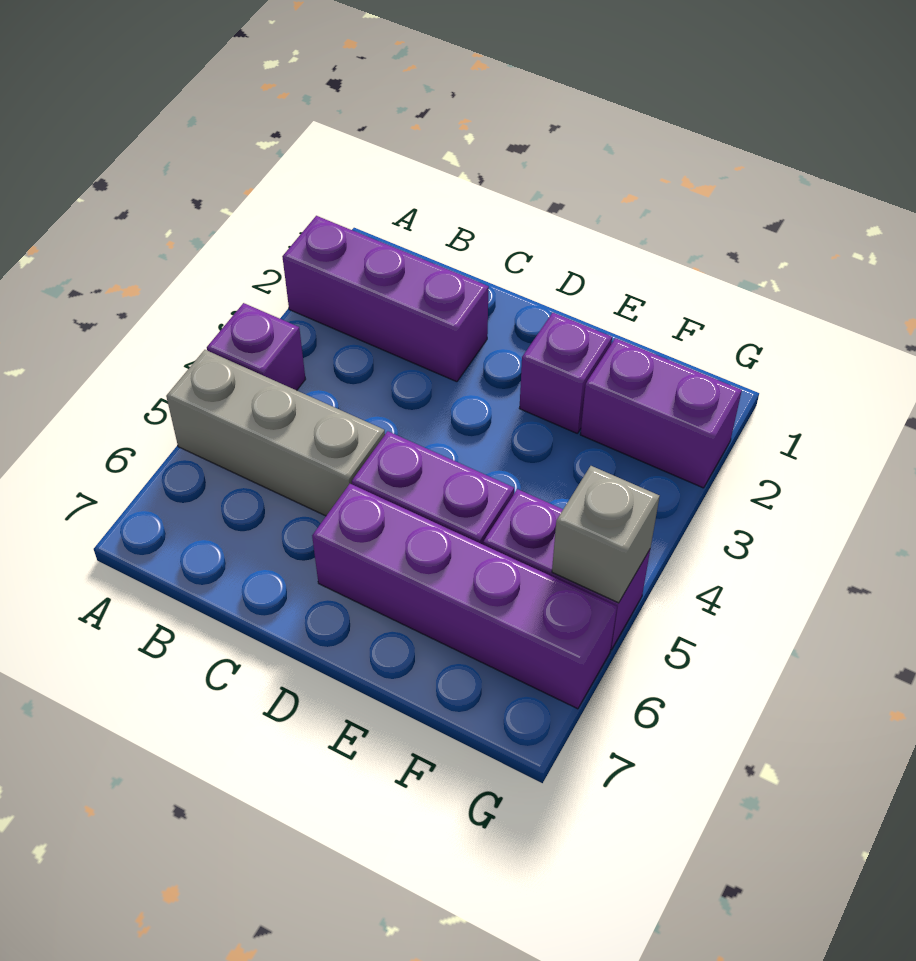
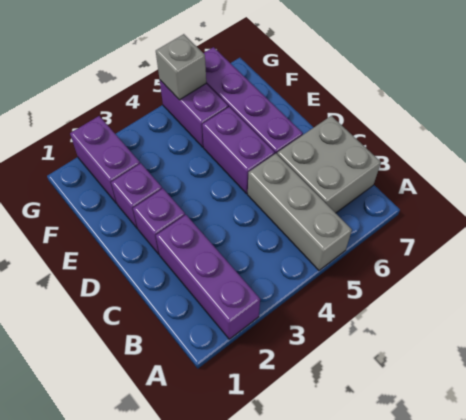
purple brick A4 level 1 -> purple brick D2 level 1
none -> grey brick B6:C7 level 1

